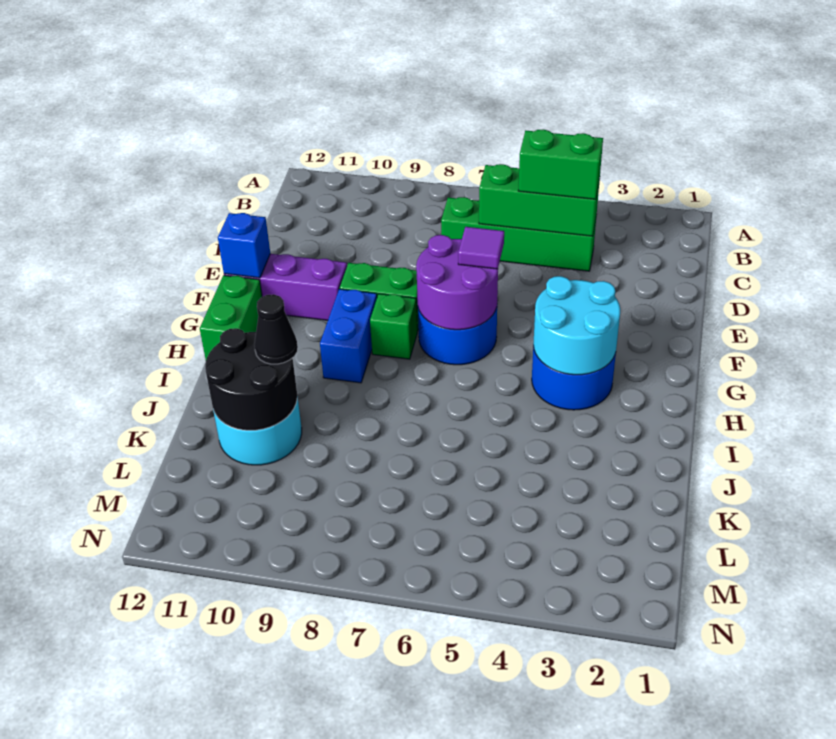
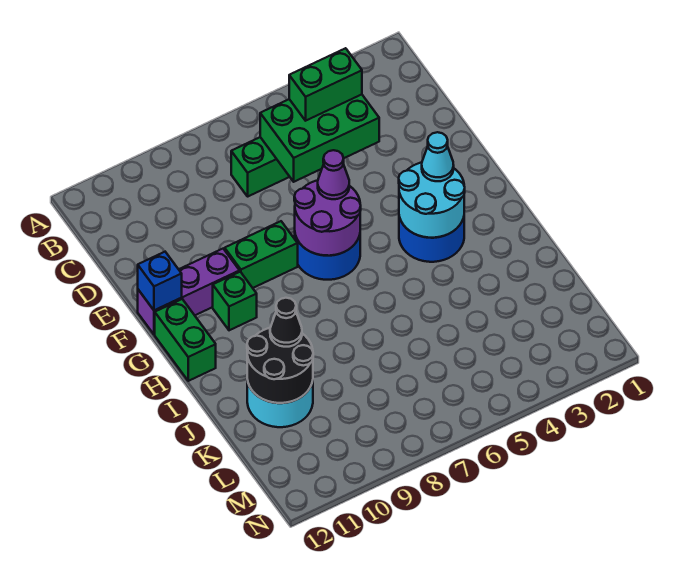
green brick C4:C6 level 2 -> green brick C4:D6 level 2
purple tile F6 level 3 -> purple cone F6 level 3
none -> cyan cone G3 level 3
green brick G8 level 1 -> green brick G10 level 1
blue brick G9:H9 level 1 -> none

